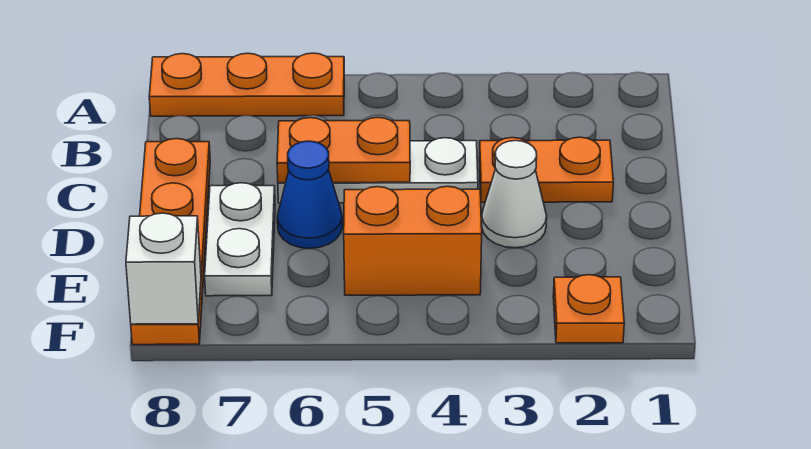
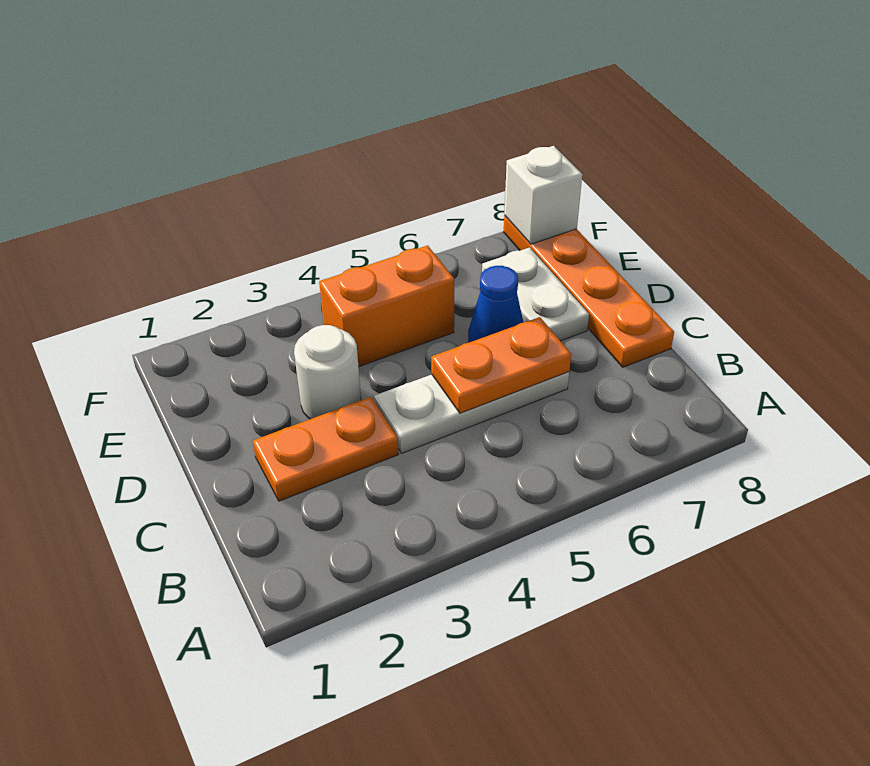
orange plate A6:A8 level 1 -> none
white cone D3 level 1 -> white round brick D3 level 1
orange plate F2 level 1 -> none

